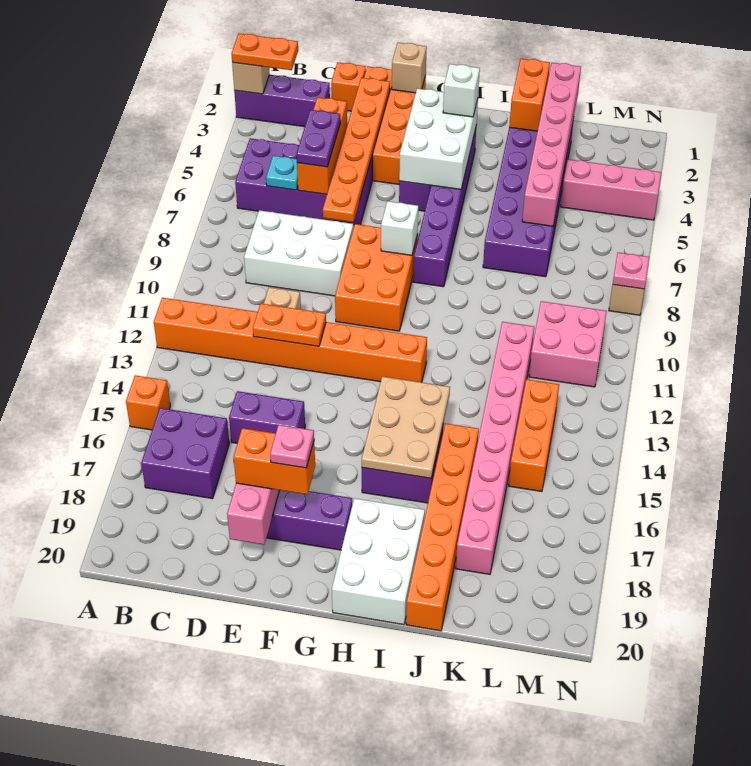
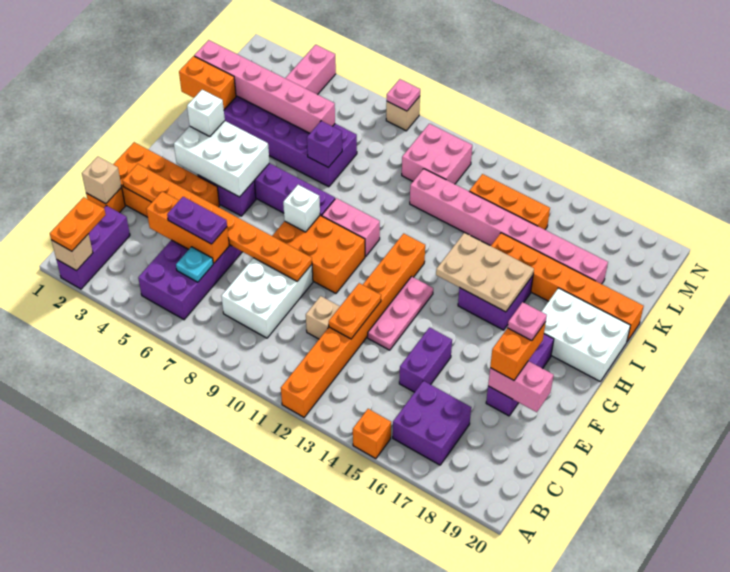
orange plate E2:E7 level 2 -> orange plate E2:E9 level 2
none -> pink plate E13:G13 level 1
tan brick F1 level 2 -> tan brick D1 level 2
none -> pink brick H9:H10 level 1
none -> purple brick J7 level 2

